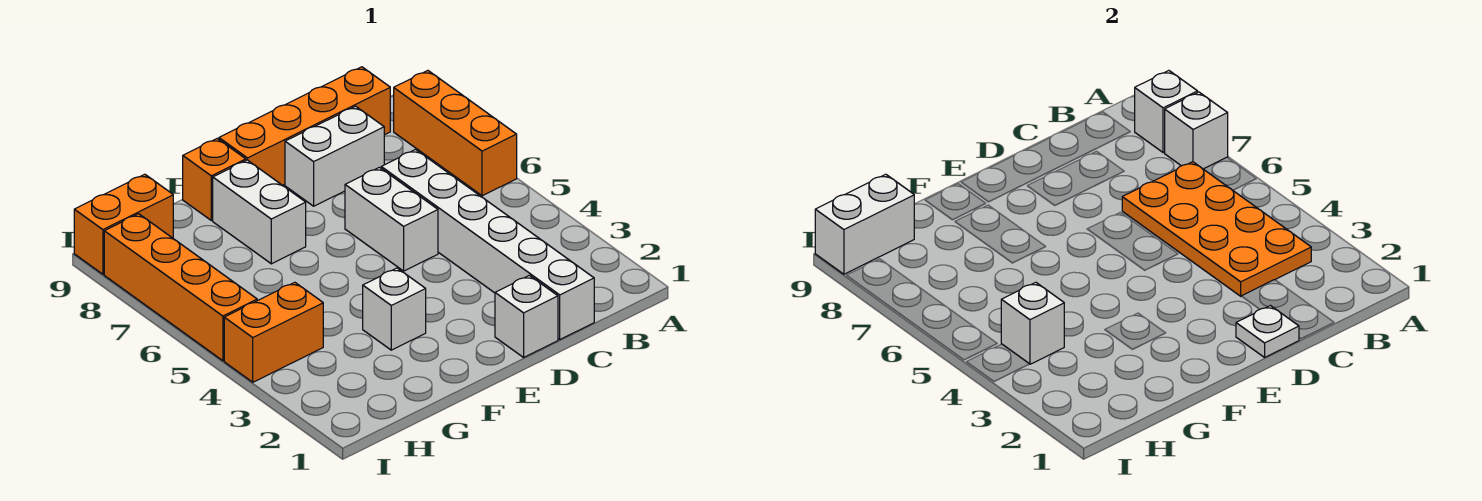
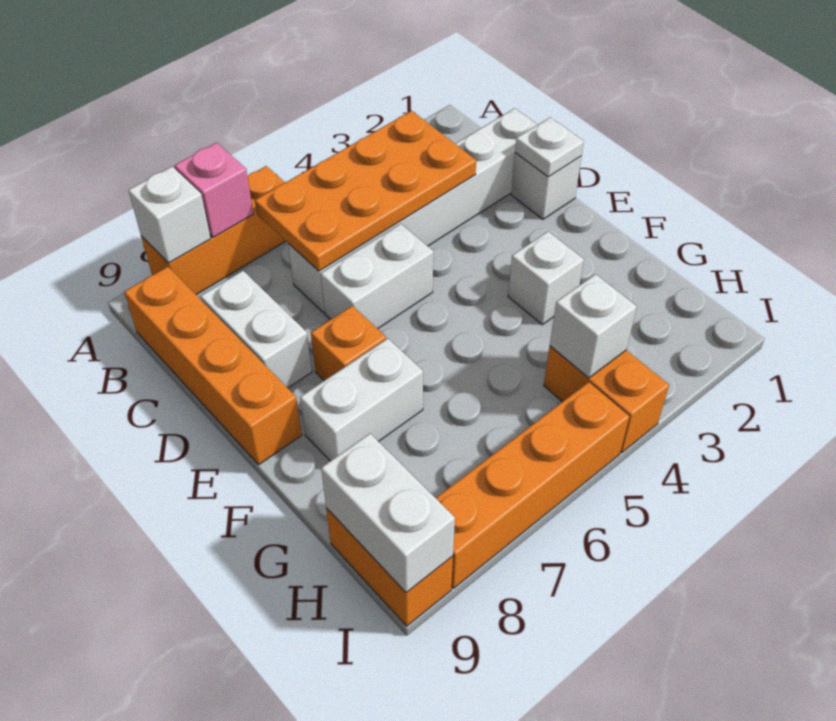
white brick A7 level 2 -> pink brick A7 level 2
orange brick F9 level 1 -> orange brick E7 level 1

